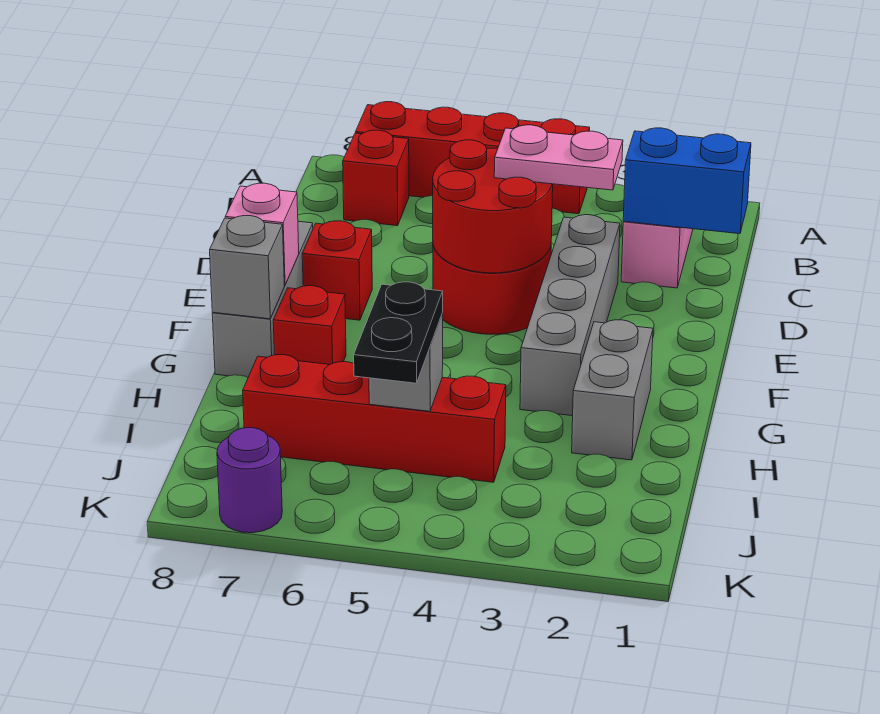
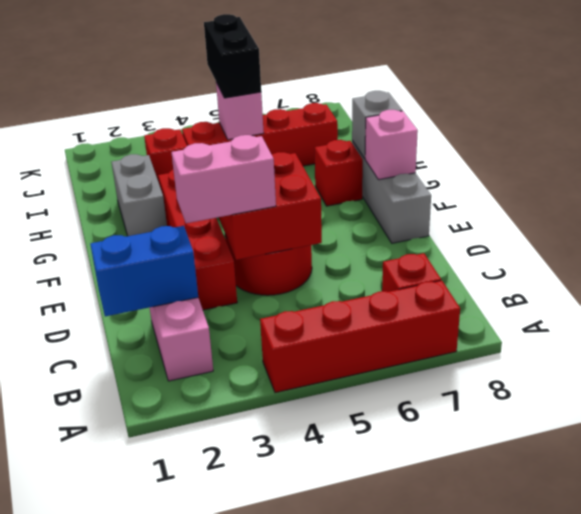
grey brick D3:G3 level 1 -> red brick D3:G3 level 1
pink plate D3:D4 level 3 -> pink brick D3:D4 level 3
red round brick D4:E5 level 2 -> red brick D4:E5 level 2
red brick E7 level 1 -> red brick I3 level 1
grey brick I5 level 2 -> pink brick I5 level 2
black plate I5:J5 level 3 -> black brick I5:J5 level 3
purple round brick K7 level 1 -> none

